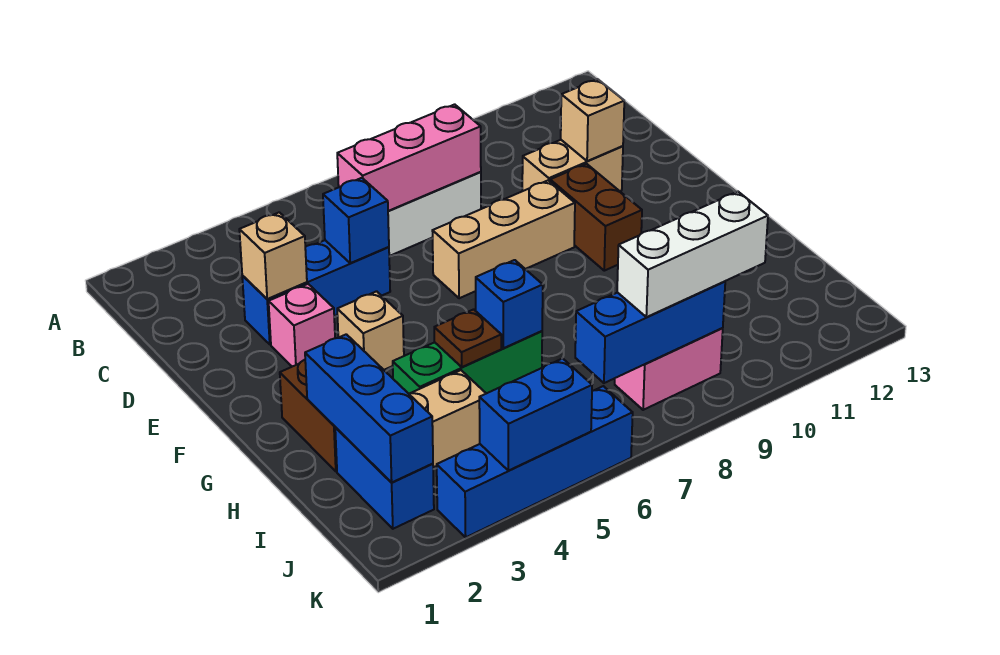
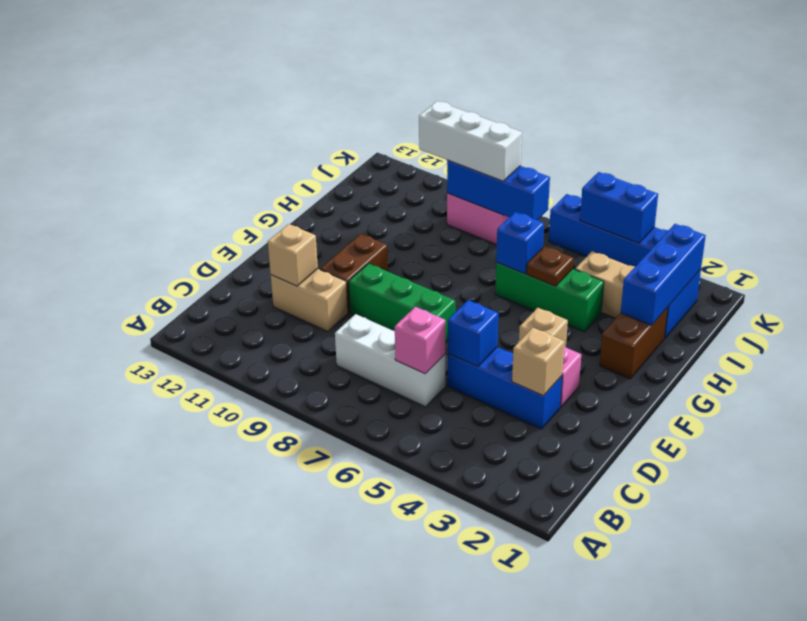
pink brick C6:C8 level 2 -> pink brick C6 level 2
tan brick E7:E9 level 1 -> green brick E7:E9 level 1

